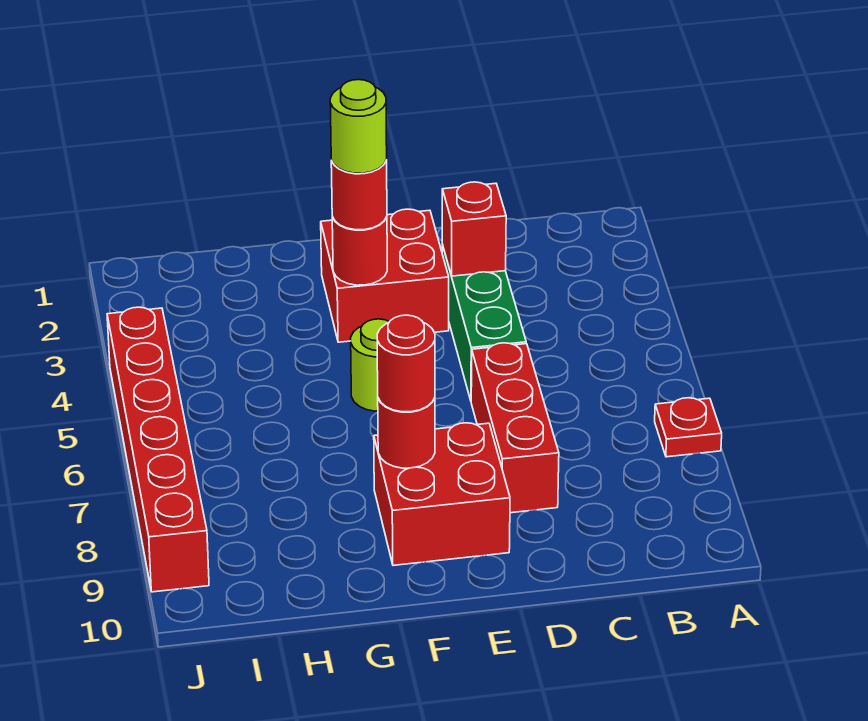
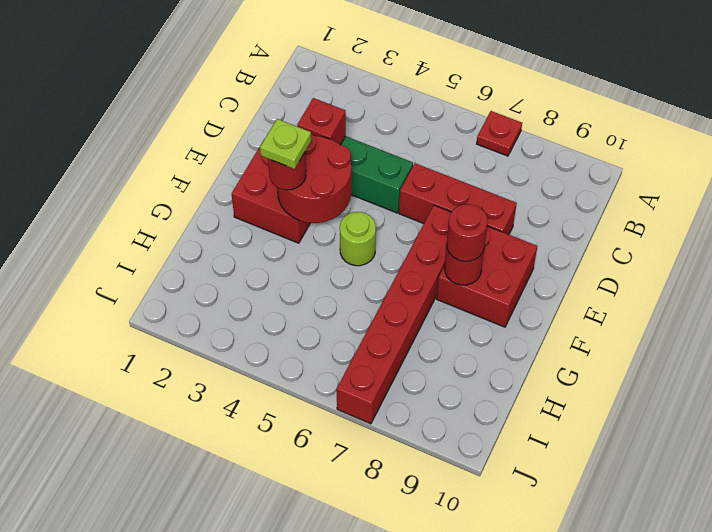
red round brick F3 level 2 -> red round brick E3:F4 level 2
lime round brick F3 level 4 -> lime plate F3 level 4
red brick J4:J9 level 1 -> red brick E7:J7 level 1

